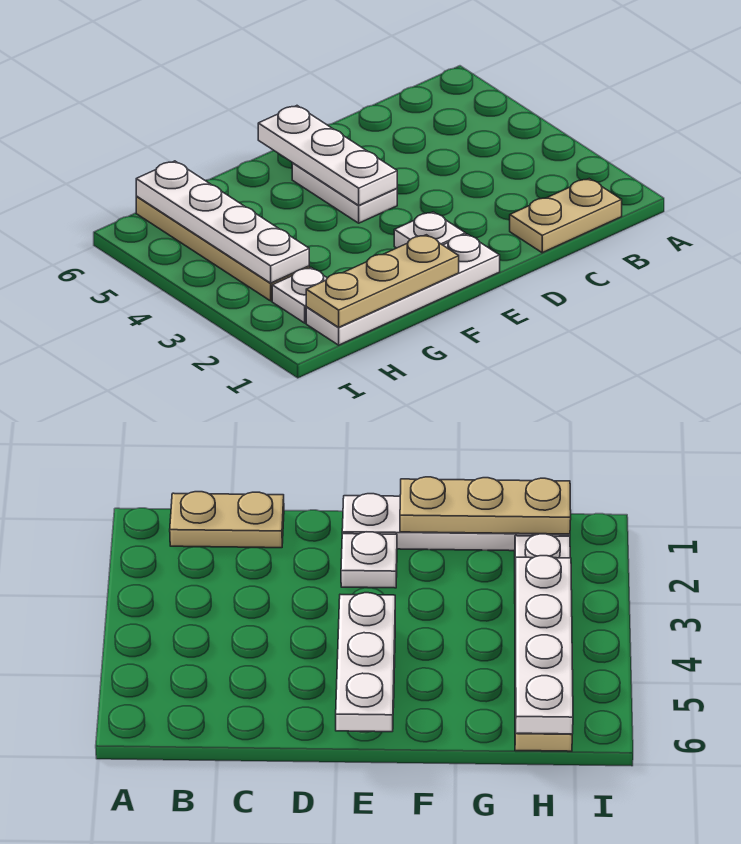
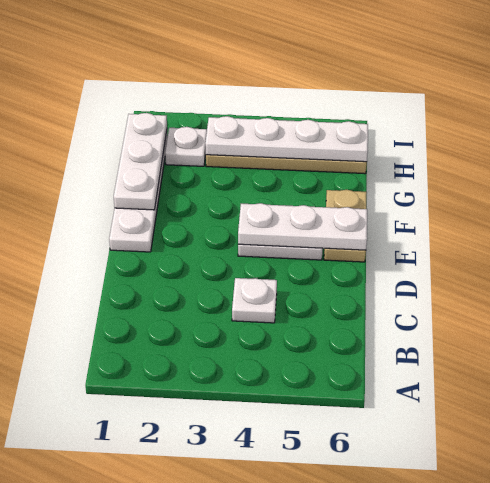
tan plate B1:C1 level 1 -> tan plate E6:F6 level 1
white plate E2 level 1 -> white plate C4 level 1
tan plate F1:H1 level 2 -> white plate F1:H1 level 2

